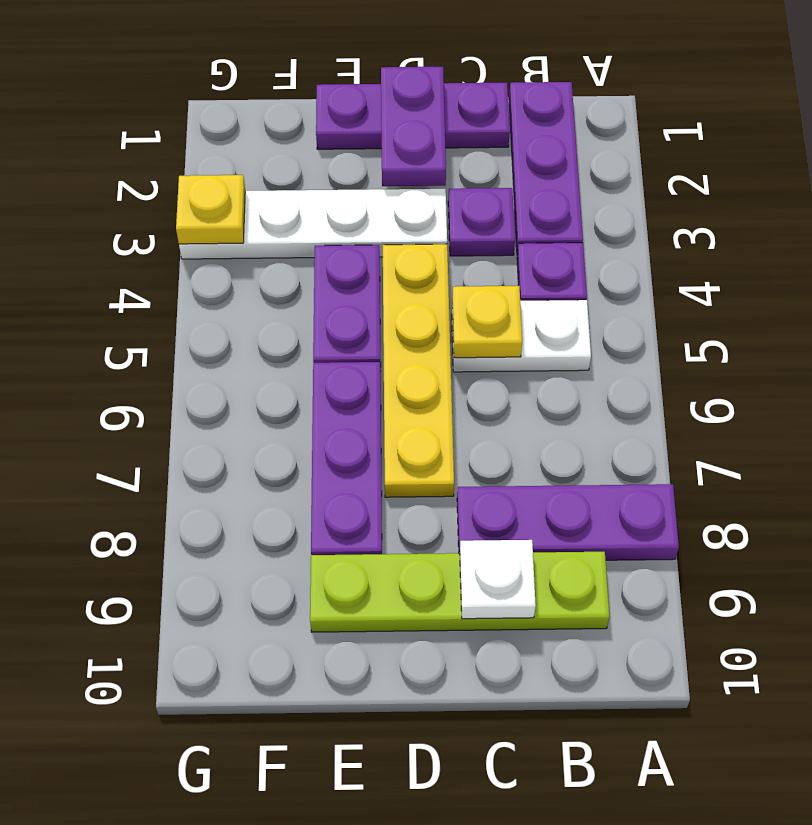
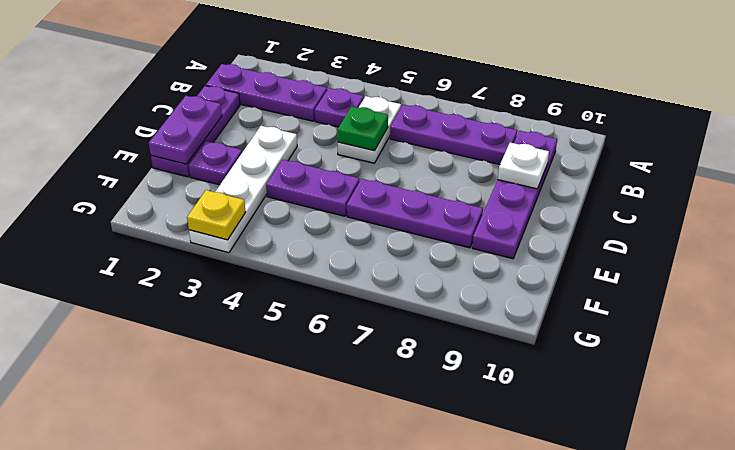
purple plate A8:C8 level 1 -> purple plate B6:B8 level 1
lime plate B9:E9 level 1 -> purple plate B9:E9 level 1
purple plate C3 level 1 -> purple plate E2 level 1
yellow plate C5 level 2 -> green plate C5 level 2
purple plate D1:D2 level 2 -> purple plate D1:E1 level 2
yellow plate D4:D7 level 1 -> none

